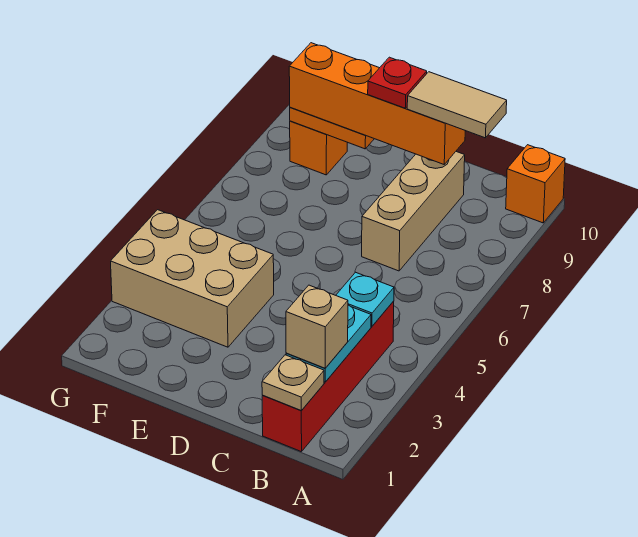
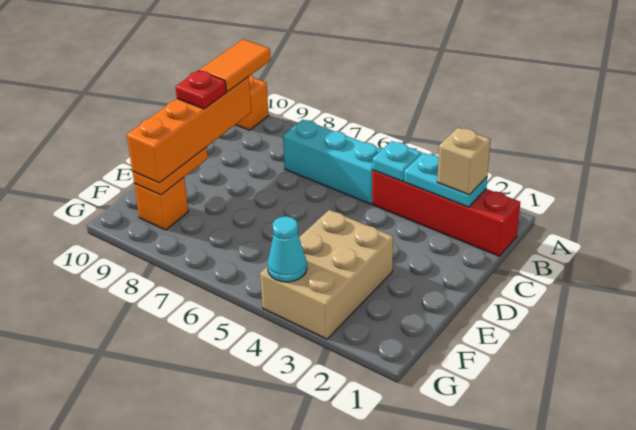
tan plate B1 level 2 -> none
none -> cyan brick B5:B7 level 1
tan tile B9:C9 level 4 -> orange tile B9:C9 level 4
tan brick C7:C9 level 1 -> none
none -> cyan cone G4 level 2

